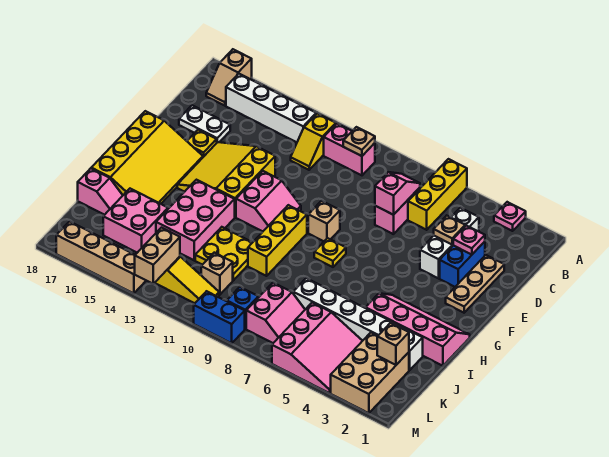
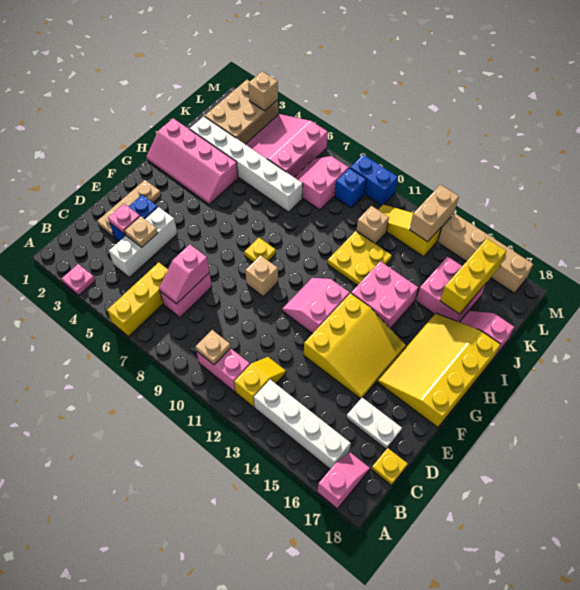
tan slope A17:B17 level 1 top A -> pink slope A17:B17 level 1 top A
yellow plate E16 level 1 -> yellow plate C18 level 1
yellow brick G10:I10 level 1 -> yellow brick J16:L16 level 2
pink brick H13:J14 level 1 -> pink brick H13:I14 level 1
tan brick K2 level 2 -> tan brick M3 level 2

